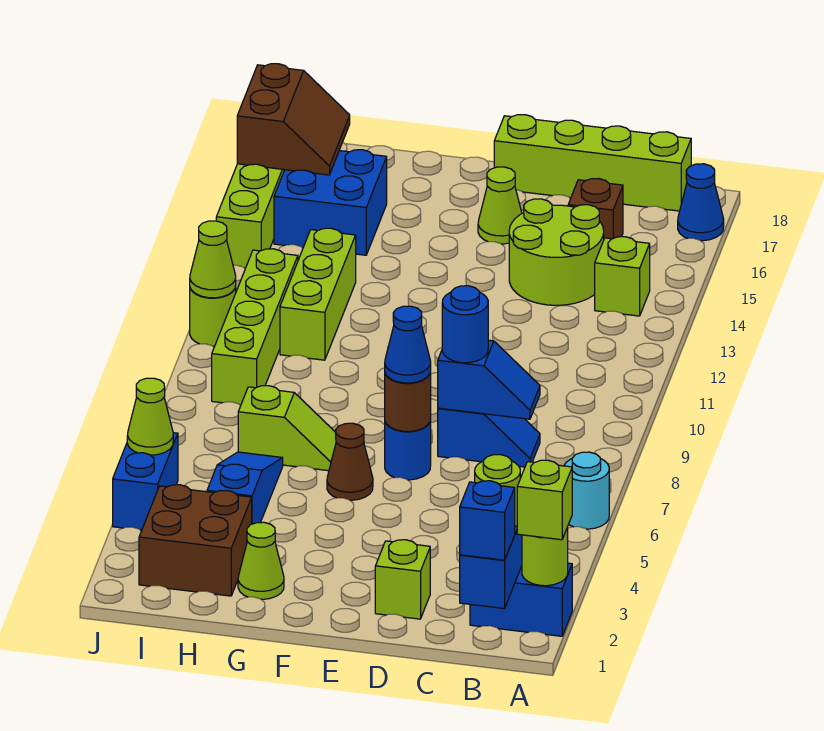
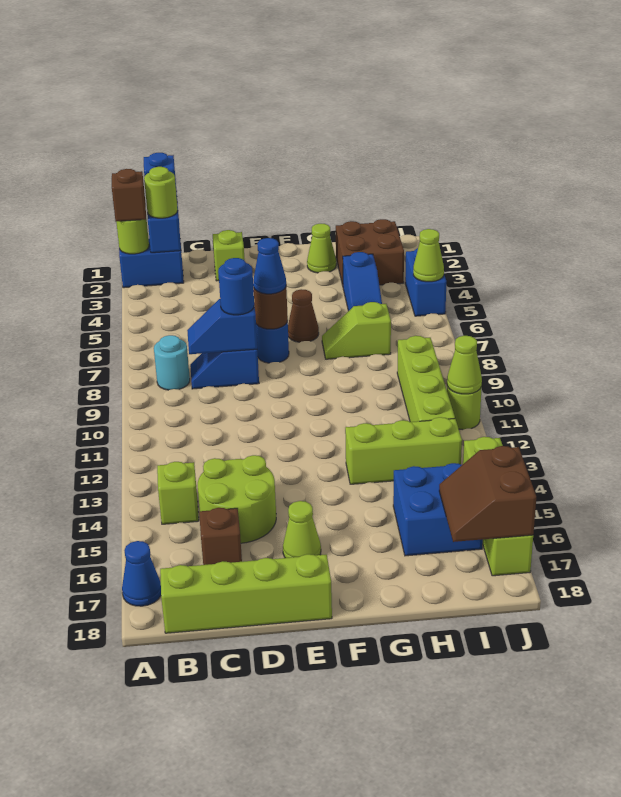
lime brick A2 level 3 -> brown brick A2 level 3
cyan round brick A6 level 1 -> cyan round brick B8 level 1
lime brick H11:H13 level 1 -> lime brick G13:I13 level 1

